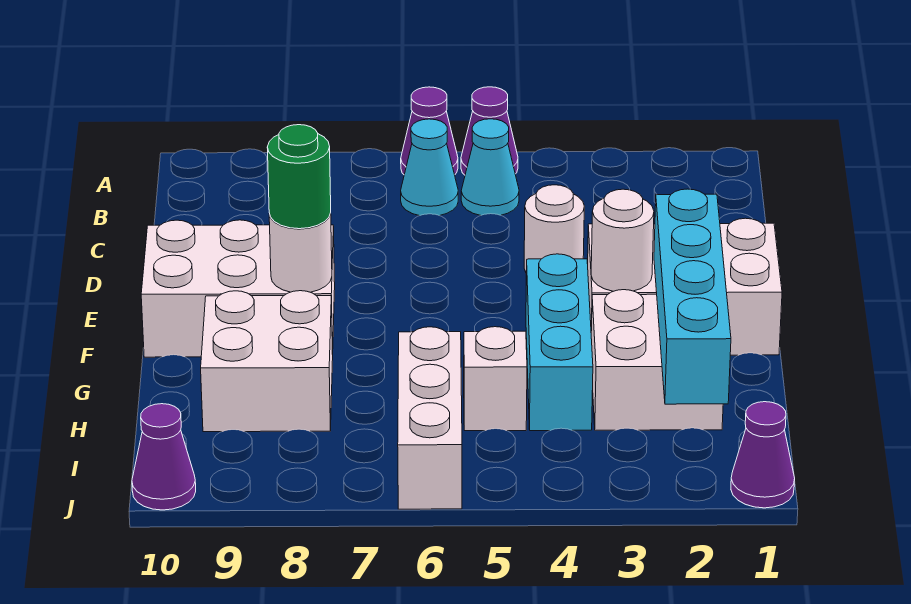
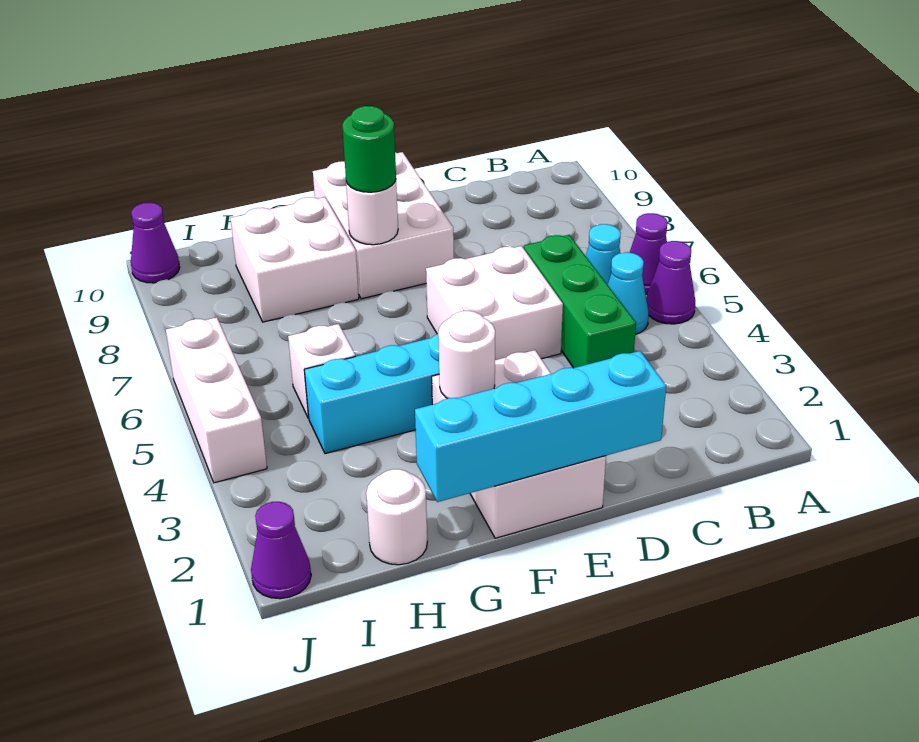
none -> green brick C4:C6 level 1
white round brick D4 level 1 -> white round brick H1 level 1
cyan brick F2:I2 level 2 -> cyan brick D1:G1 level 2
white brick G2:H3 level 1 -> white brick D5:E6 level 1
white brick H6:J6 level 1 -> white brick J4:J6 level 1

